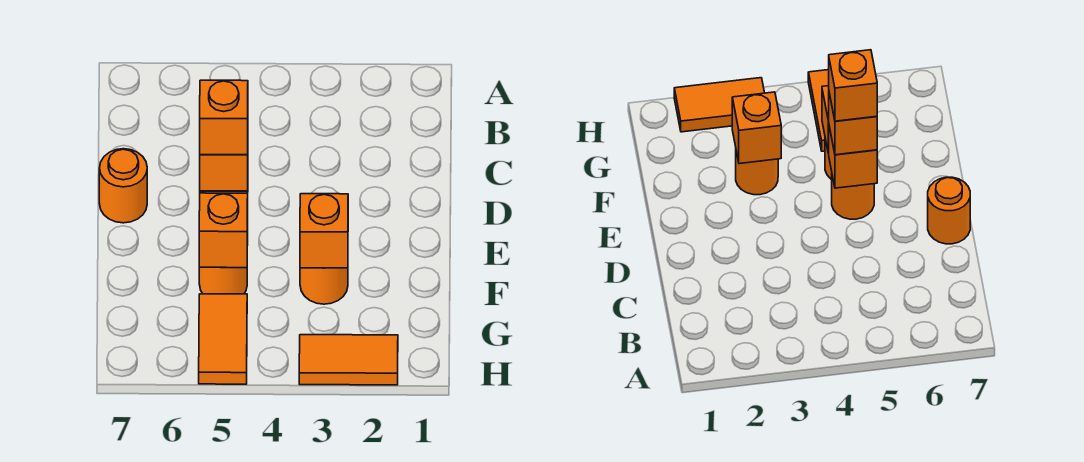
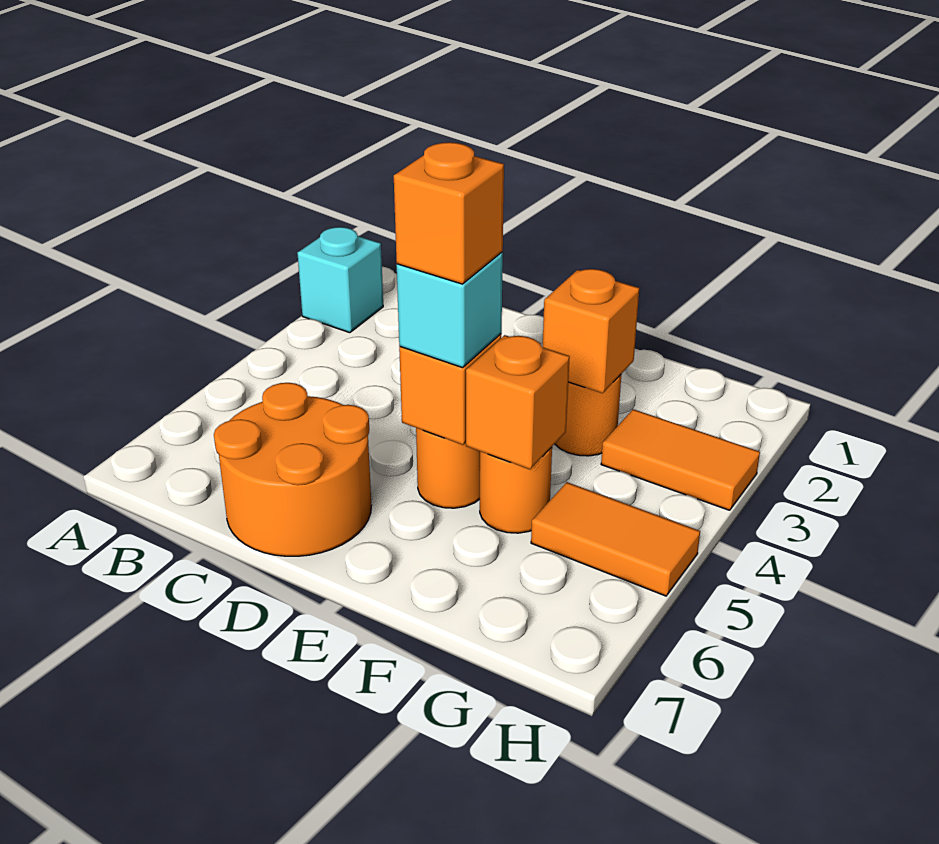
none -> cyan brick A2 level 1
orange round brick D7 level 1 -> orange round brick C6:D7 level 1
orange brick E5 level 3 -> cyan brick E5 level 3
orange tile H2:H3 level 1 -> orange tile G3:H3 level 1

